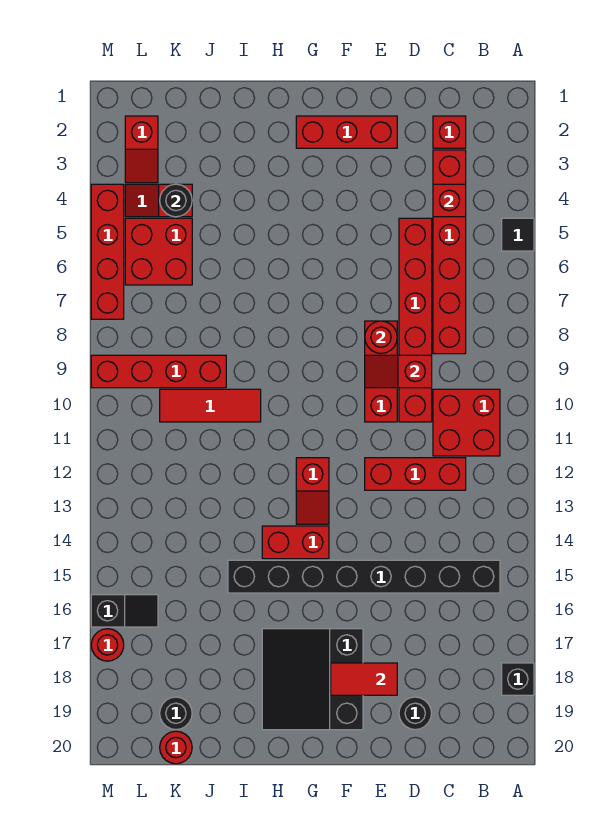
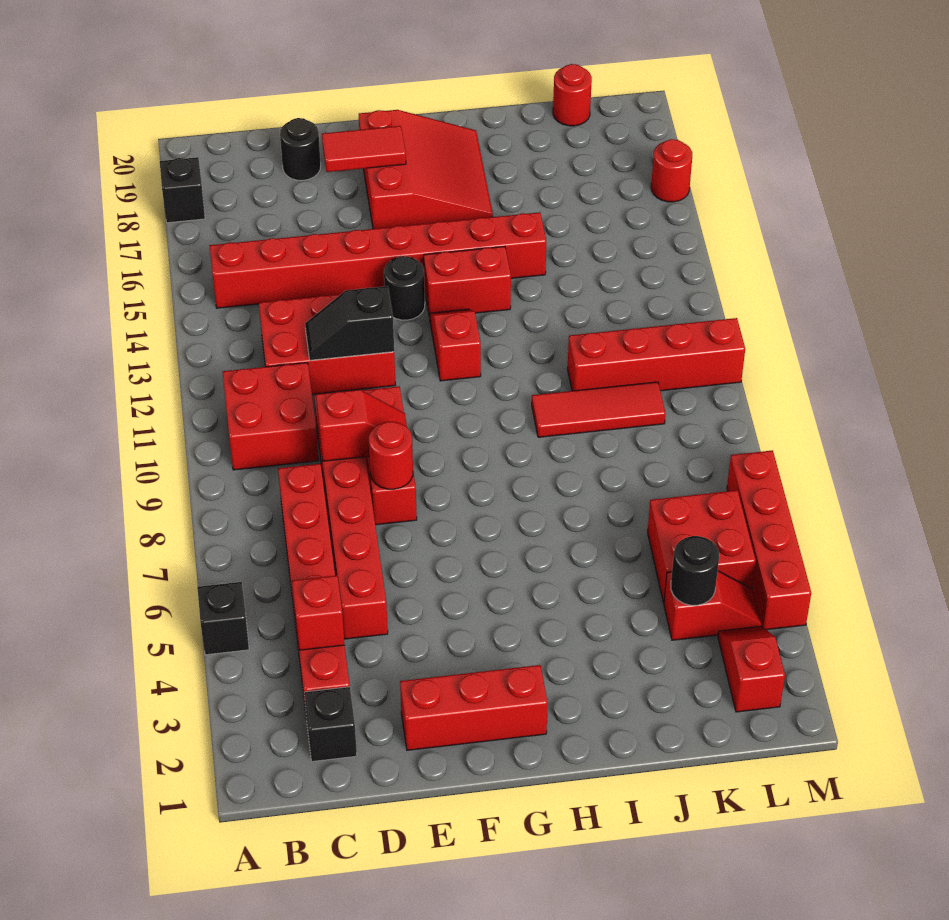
black tile A5 level 1 -> black brick A5 level 1
black brick B15:I15 level 1 -> red brick B15:I15 level 1
red brick C2 level 1 -> black brick C2 level 1
red brick C12:E12 level 1 -> red brick C12:E13 level 1
black slope F17:H19 level 1 top F -> red slope F17:H19 level 1 top F
red brick J9:M9 level 1 -> red brick J11:M11 level 1
black round brick K19 level 1 -> black round brick F14 level 1
black slope L16:M16 level 1 top M -> black slope D12:E12 level 2 top E

